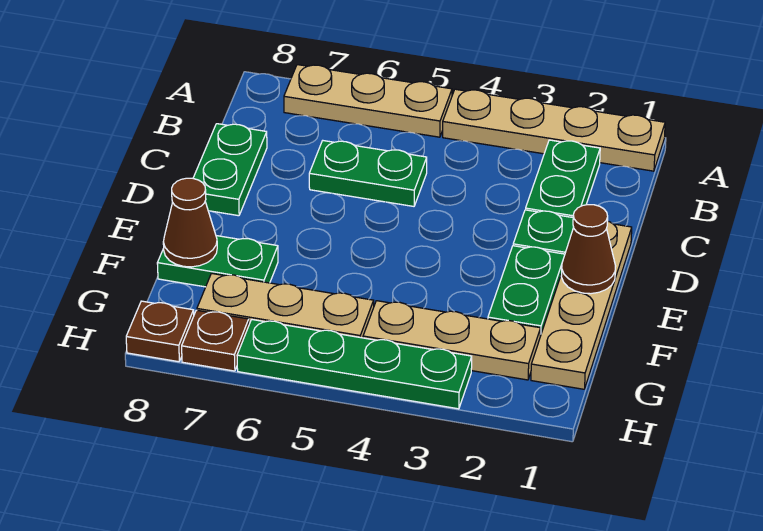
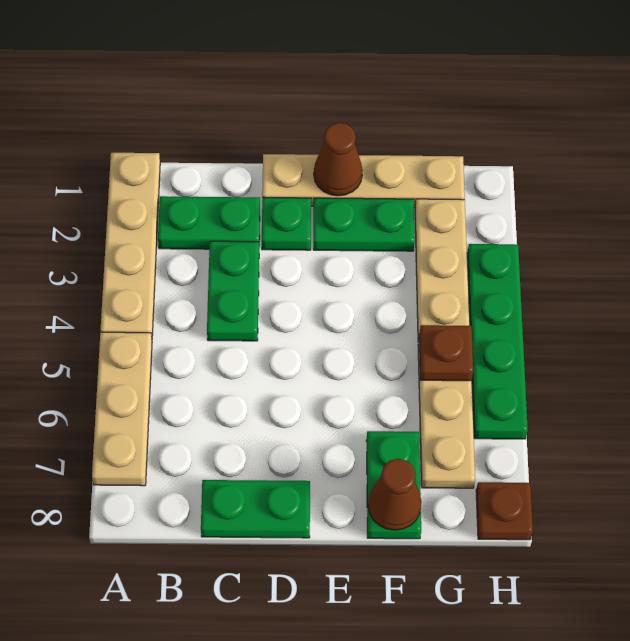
green plate C5:C6 level 1 -> green plate C3:C4 level 1
brown plate H7 level 1 -> brown plate G5 level 2

